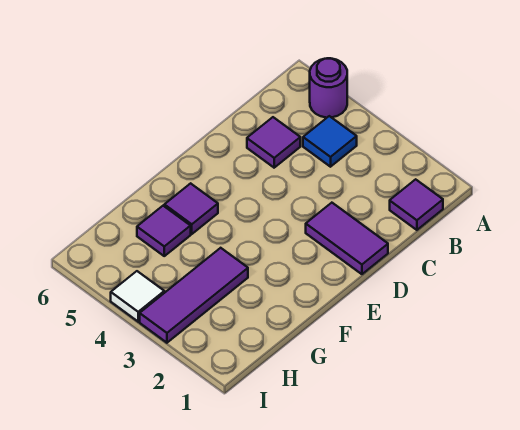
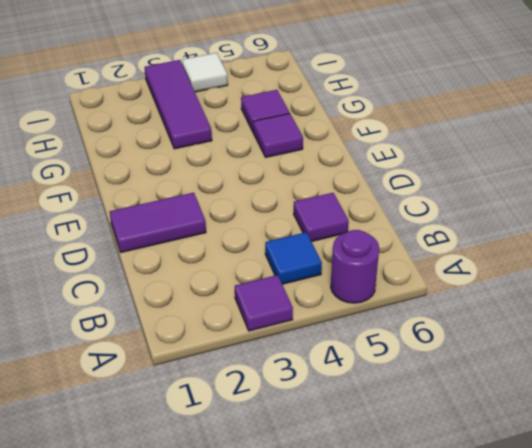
purple tile B1 level 1 -> purple tile A3 level 1

